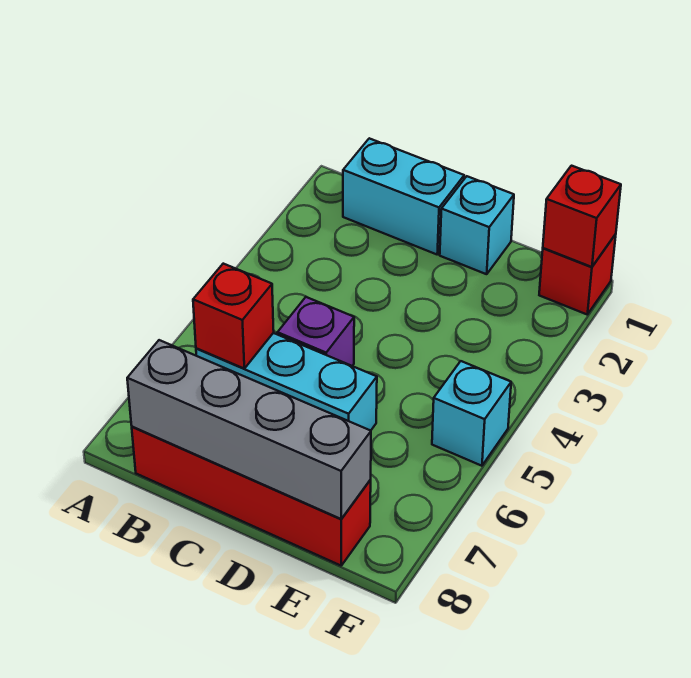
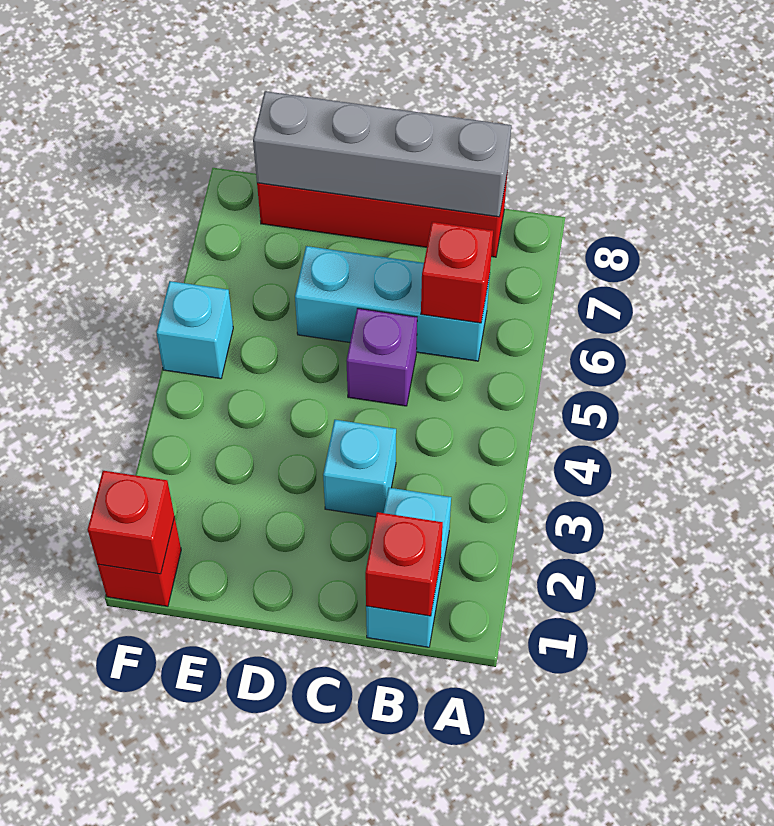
cyan brick B1:C1 level 1 -> cyan brick B1:B2 level 1
none -> red brick B1 level 2
cyan brick D1 level 1 -> cyan brick C3 level 1

